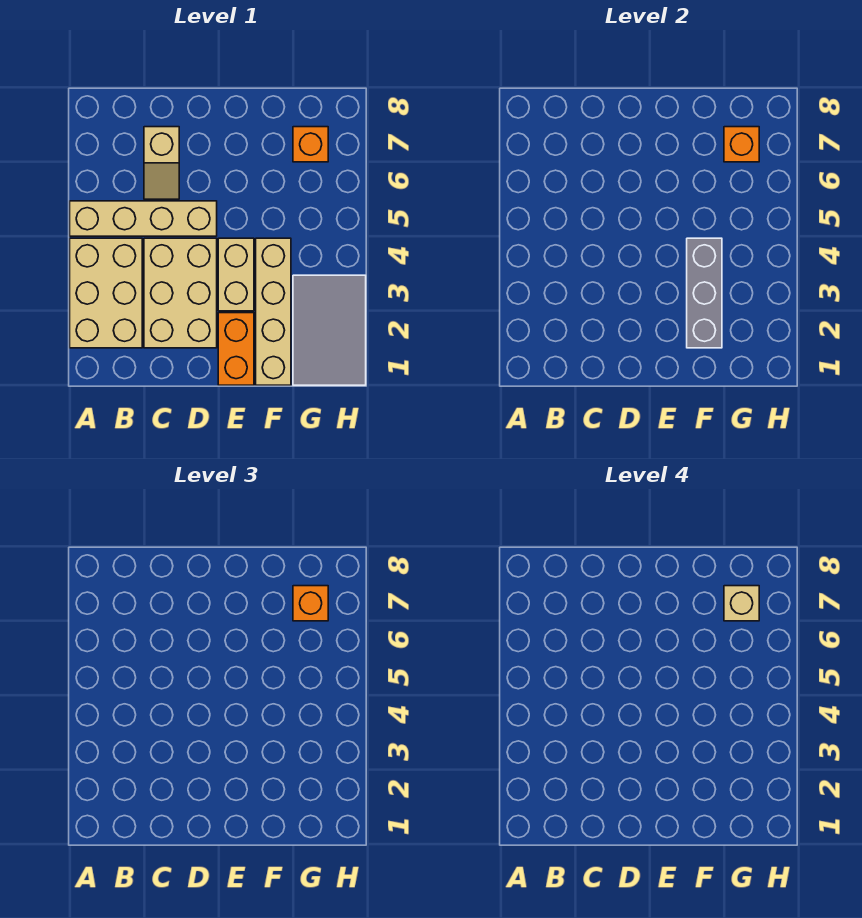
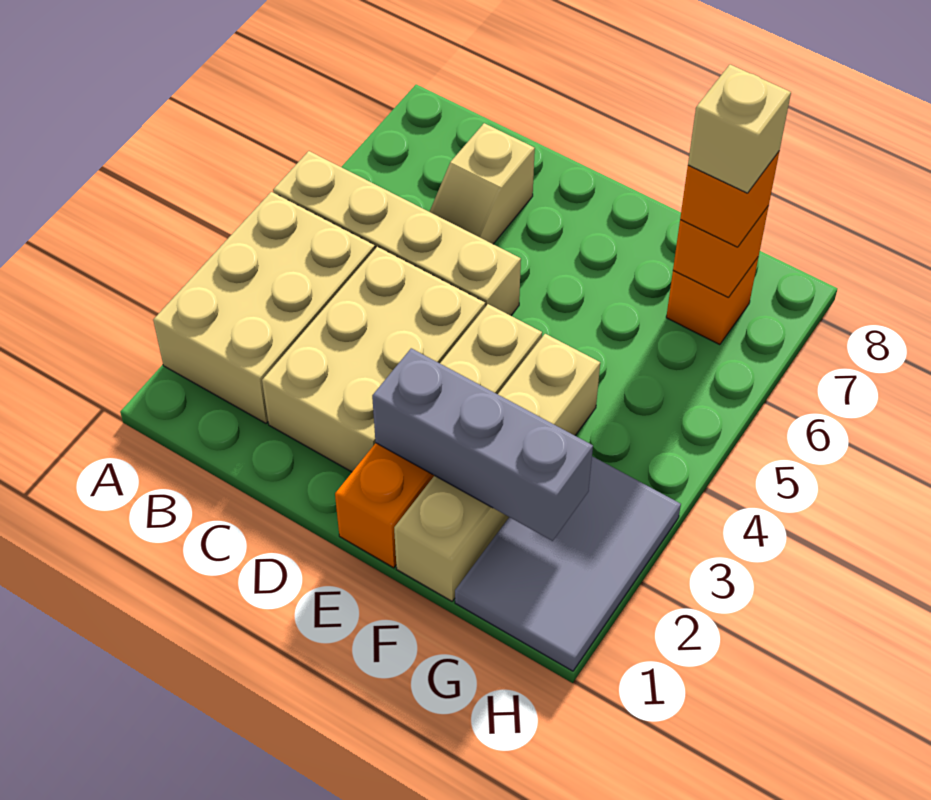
grey brick F2:F4 level 2 -> grey brick E2:G2 level 2

